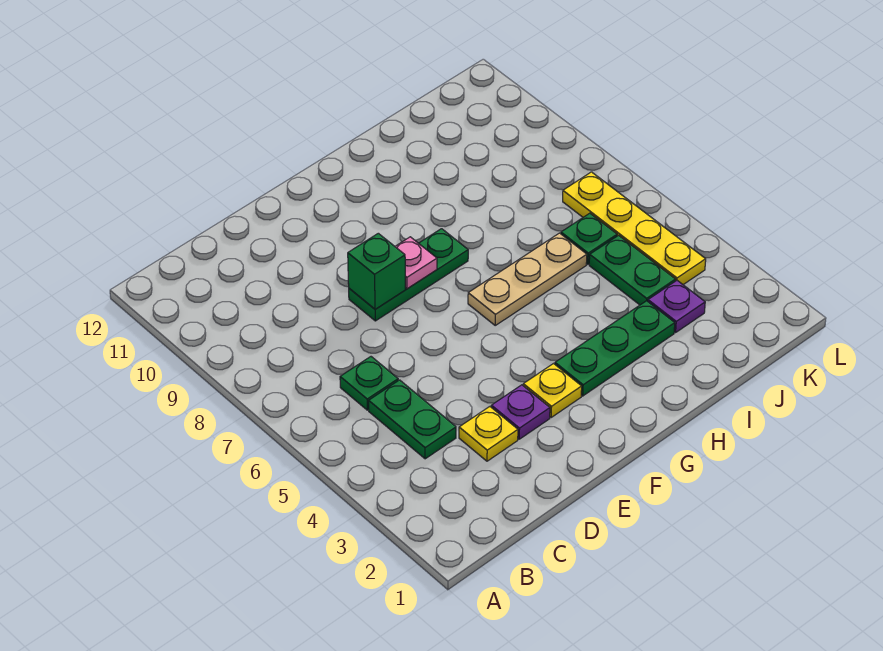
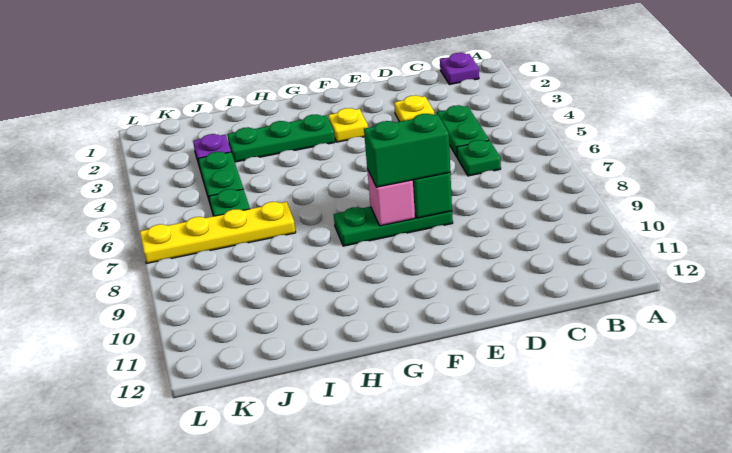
purple plate E3 level 1 -> purple plate B1 level 1
none -> green brick E8:F8 level 3
pink plate F8 level 2 -> pink brick F8 level 2
tan plate G6:I6 level 1 -> none
yellow plate K4:K7 level 1 -> yellow plate I7:L7 level 1

